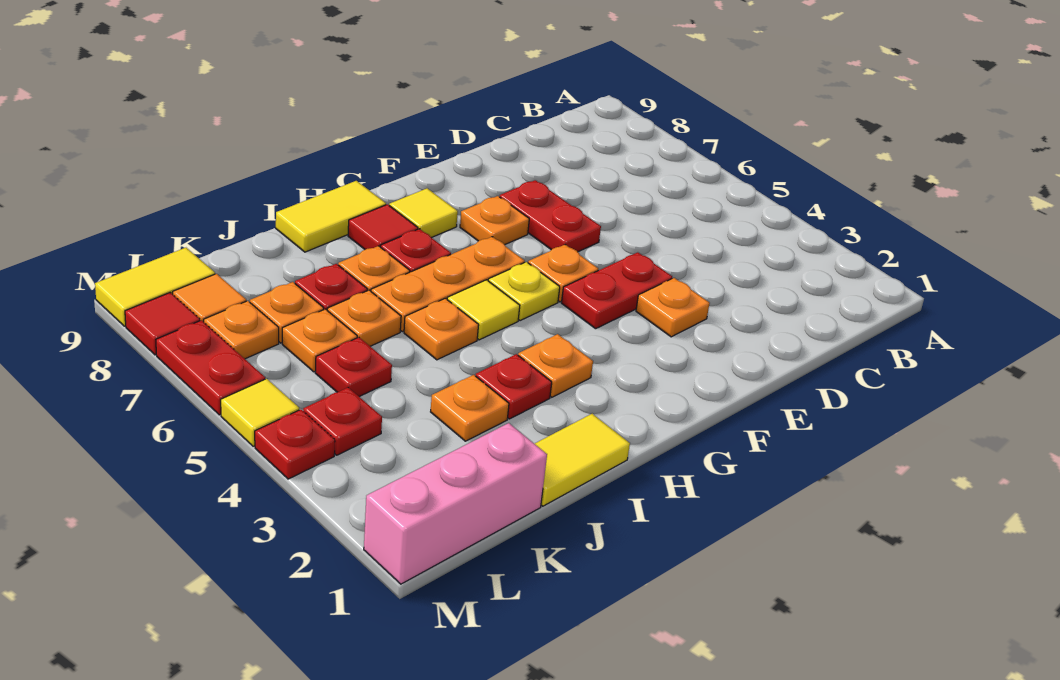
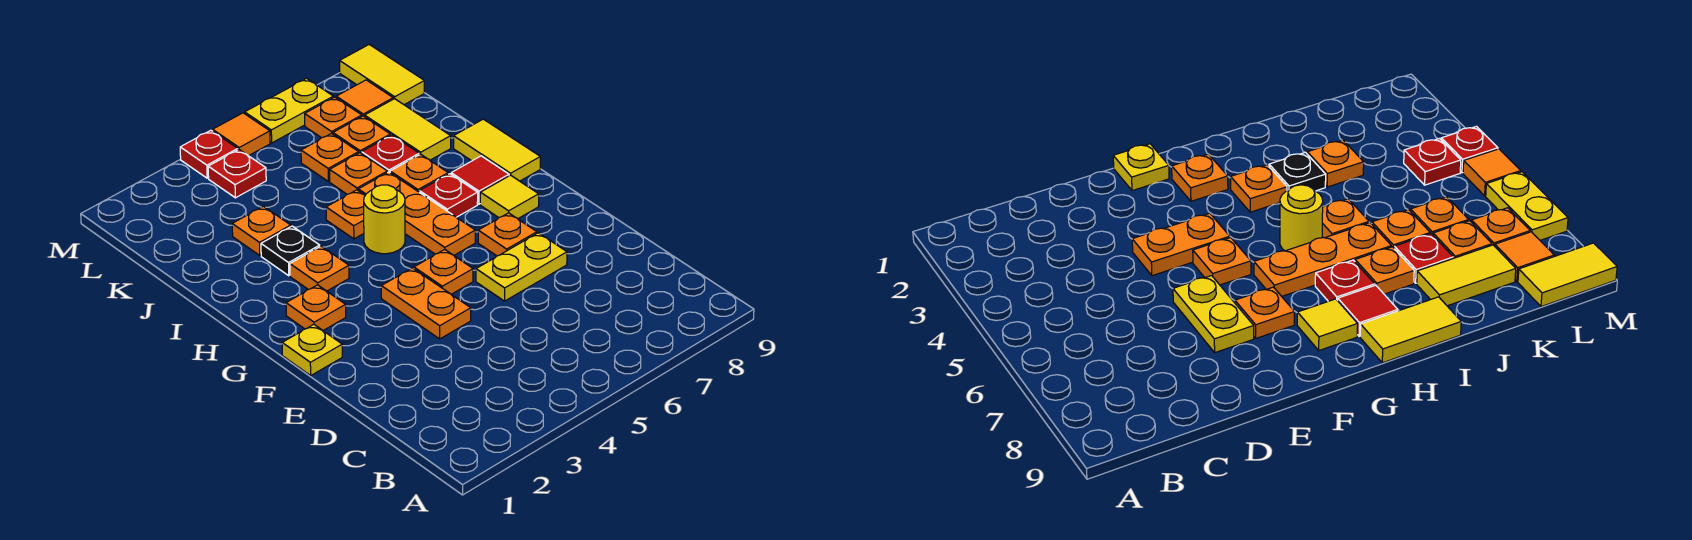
orange plate E3 level 1 -> orange plate G2 level 1
red plate E4:F4 level 1 -> orange plate E4:F4 level 1
red plate E6:E7 level 1 -> yellow plate E6:E7 level 1
yellow plate G5 level 1 -> yellow plate F1 level 1
yellow tile H5 level 1 -> yellow round brick H5 level 1
yellow tile I1:J1 level 1 -> yellow tile J8:K8 level 1
red plate I3 level 1 -> black plate I3 level 1
pink brick K1:M1 level 1 -> none
red plate K5 level 1 -> none
yellow tile M5 level 1 -> orange tile M5 level 1
red plate M6:M7 level 1 -> yellow plate M6:M7 level 1
red tile M8 level 1 -> none

